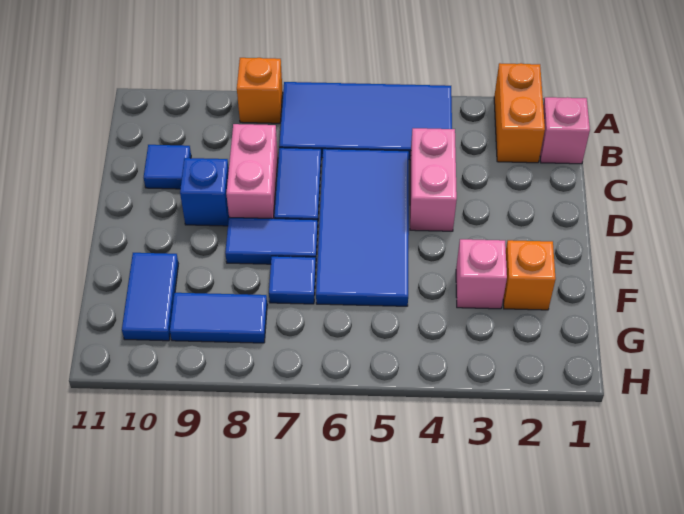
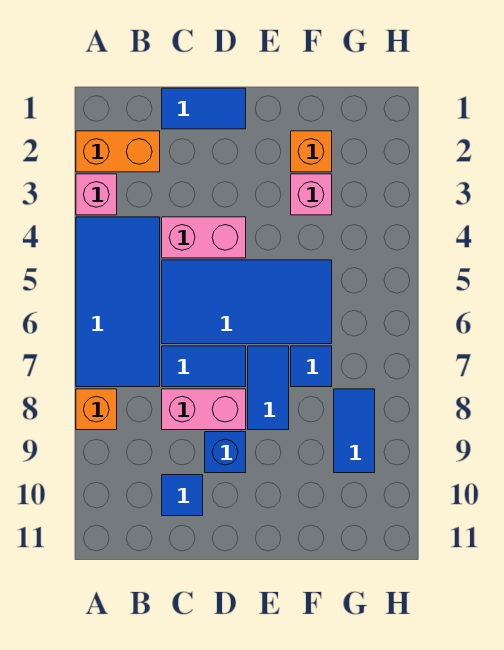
pink brick B1 level 1 -> pink brick A3 level 1
blue tile F10:G10 level 1 -> blue tile C1:D1 level 1

